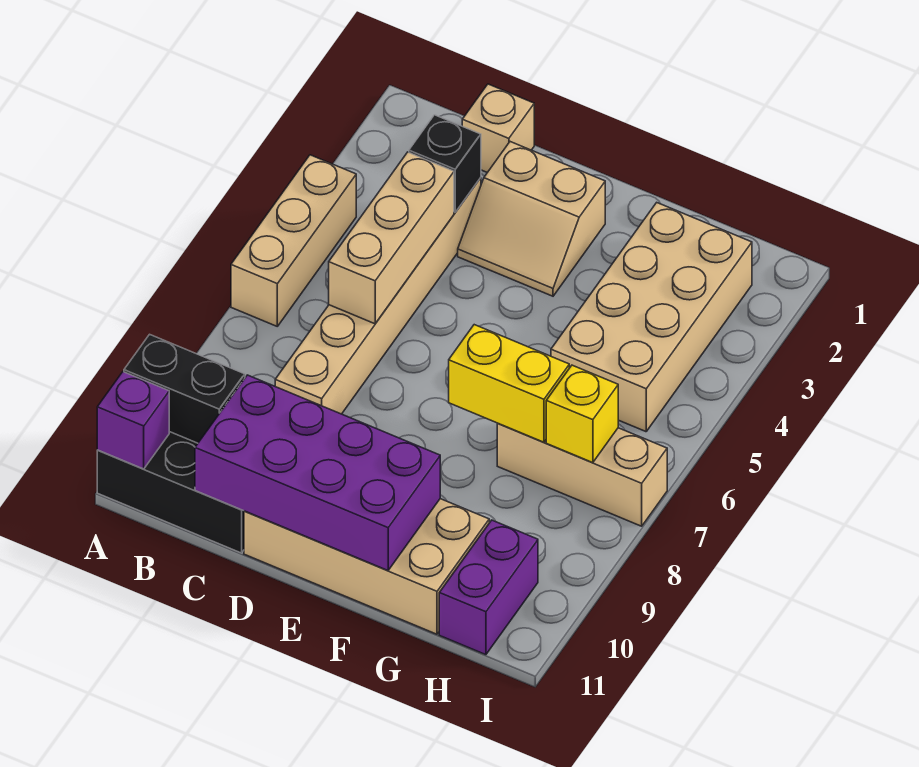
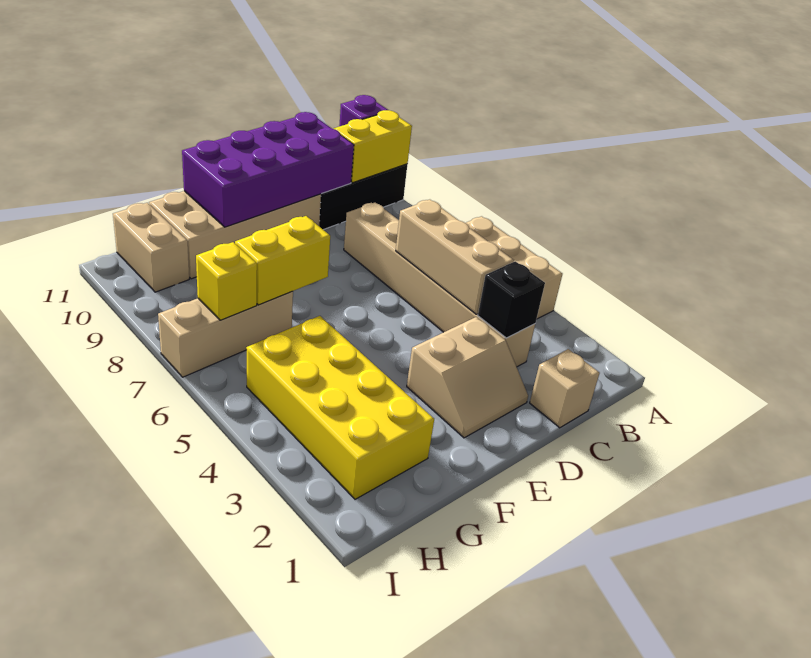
black brick A10:B10 level 2 -> yellow brick A10:B10 level 2
tan slope D2:E3 level 1 top 2 -> tan slope D2:E3 level 1 top 3
tan brick G2:H5 level 1 -> yellow brick G2:H5 level 1
purple brick H10:H11 level 1 -> tan brick H10:H11 level 1

